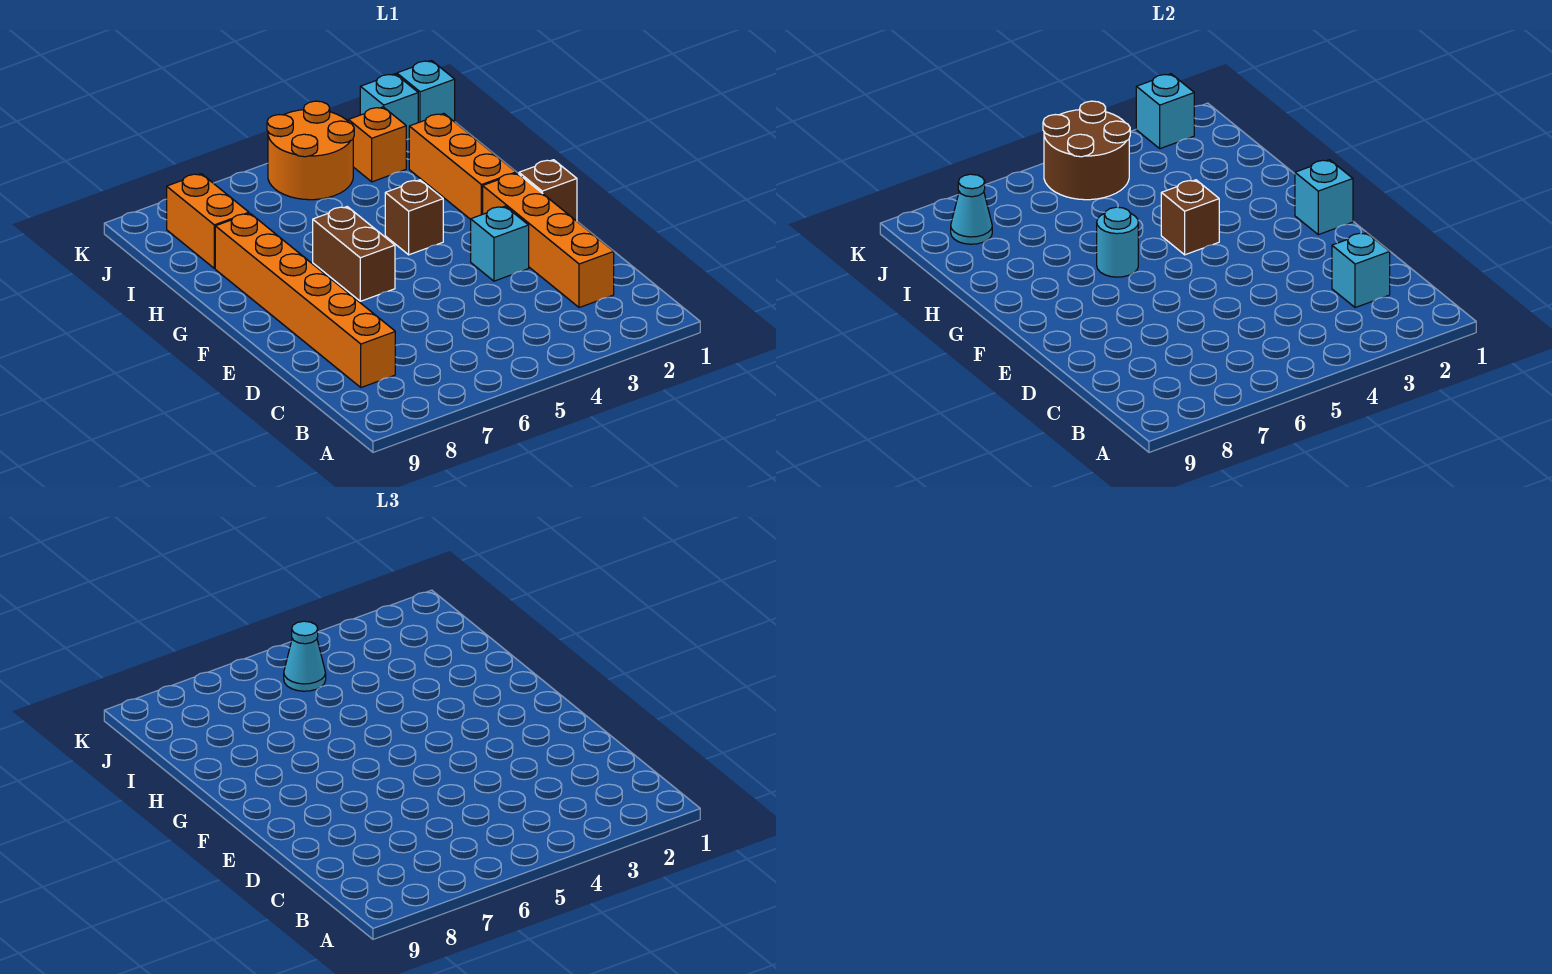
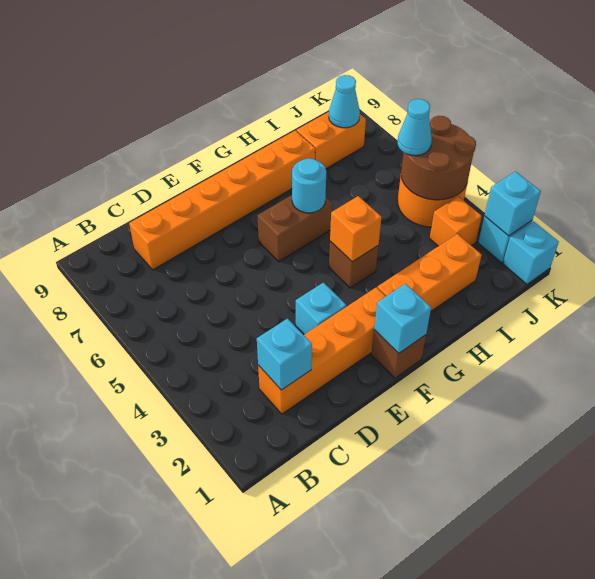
brown brick G4 level 2 -> orange brick G4 level 2

